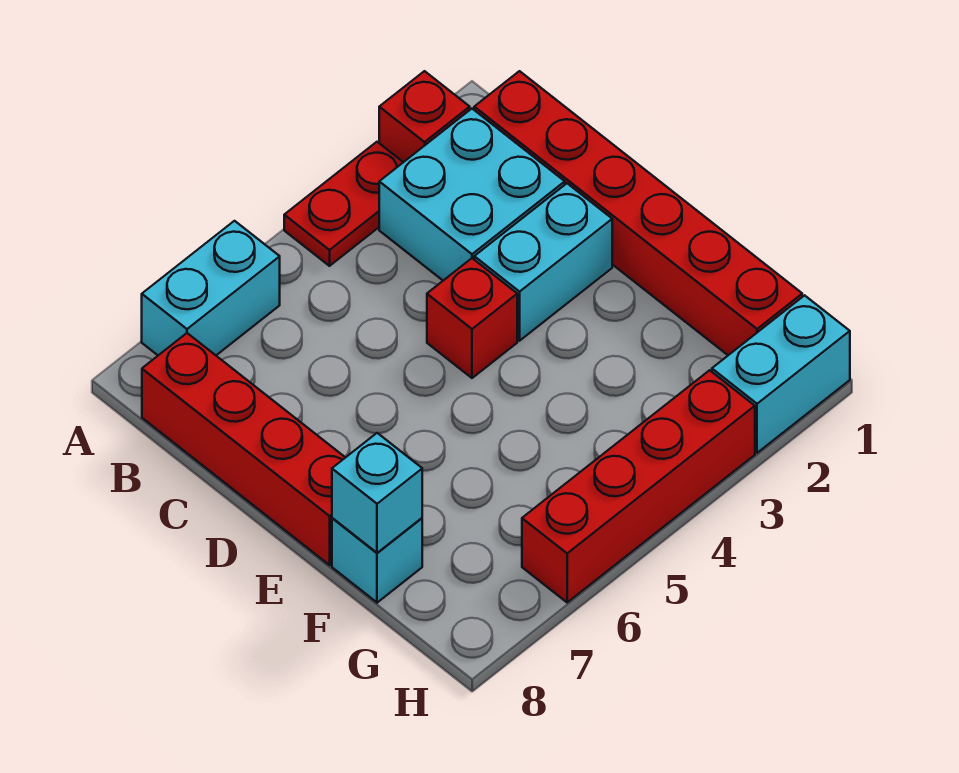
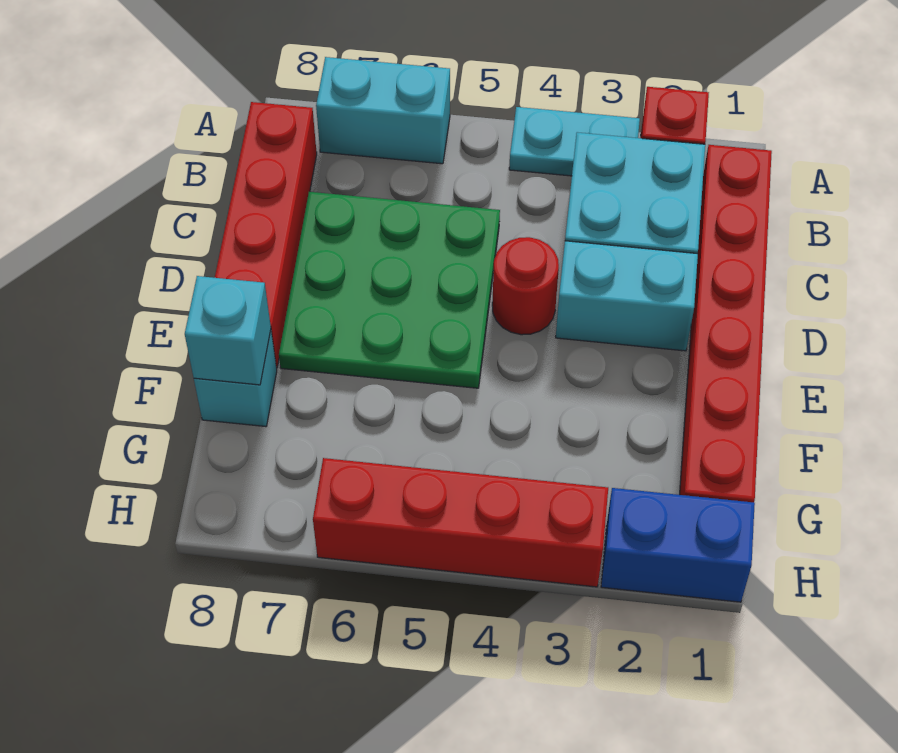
red plate A3:A4 level 1 -> cyan plate A3:A4 level 1
none -> green plate C5:E7 level 1
red brick D4 level 1 -> red round brick D4 level 1
cyan brick H1:H2 level 1 -> blue brick H1:H2 level 1

